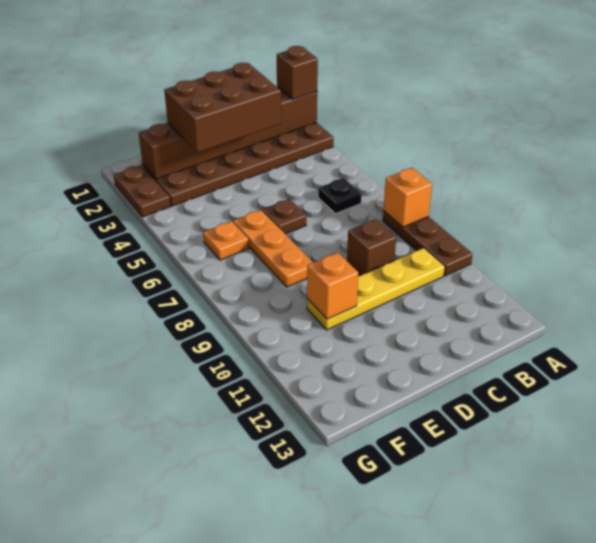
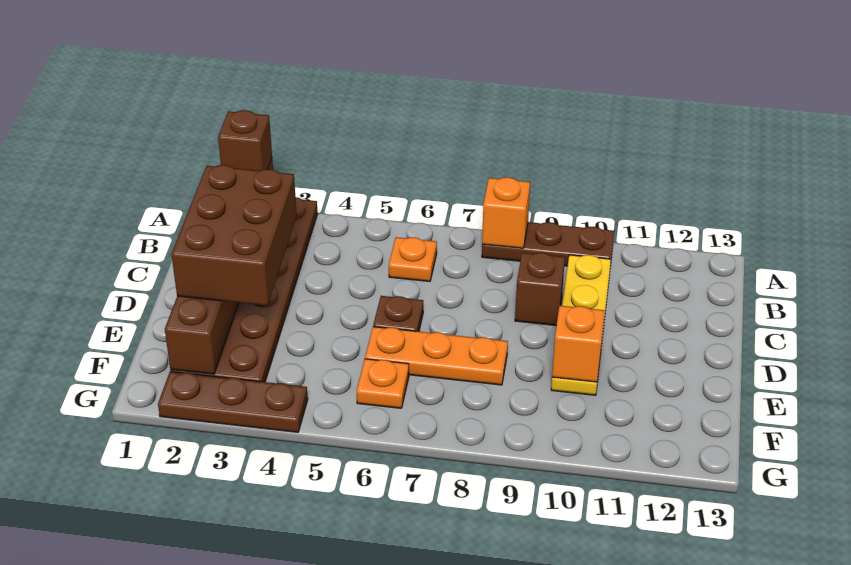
black plate B6 level 1 -> orange plate B6 level 1
brown plate G2:G3 level 1 -> brown plate G2:G4 level 1

